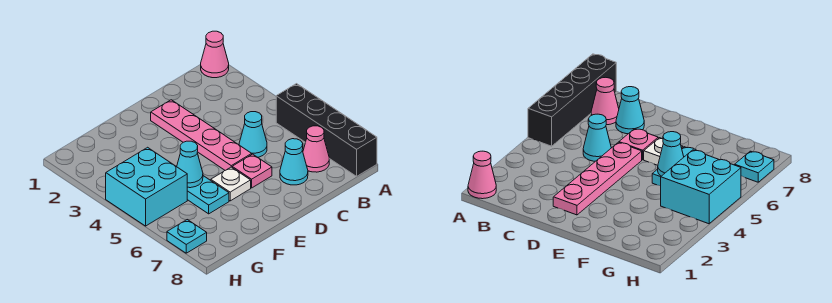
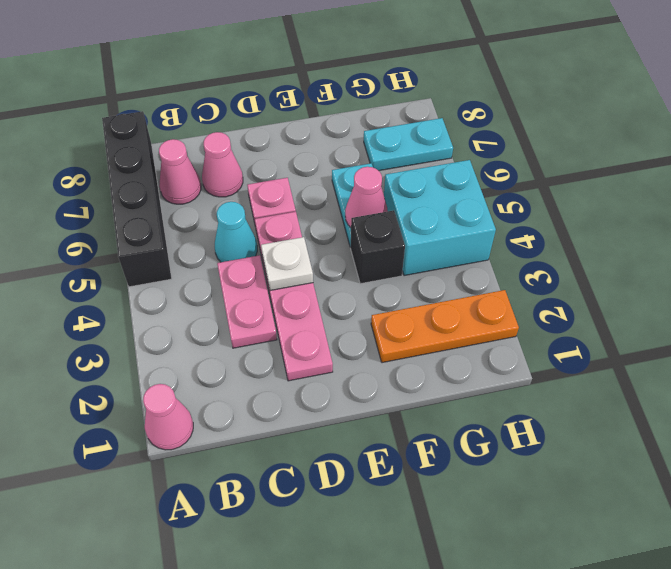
none -> pink plate C3:C4 level 1
cyan cone C7 level 1 -> pink cone C7 level 1
white plate E6 level 1 -> white plate D4 level 2
none -> orange plate F2:H2 level 1
none -> black brick F4 level 1
cyan cone F5 level 2 -> pink cone F5 level 2
cyan plate H7 level 1 -> cyan plate G7:H7 level 1

